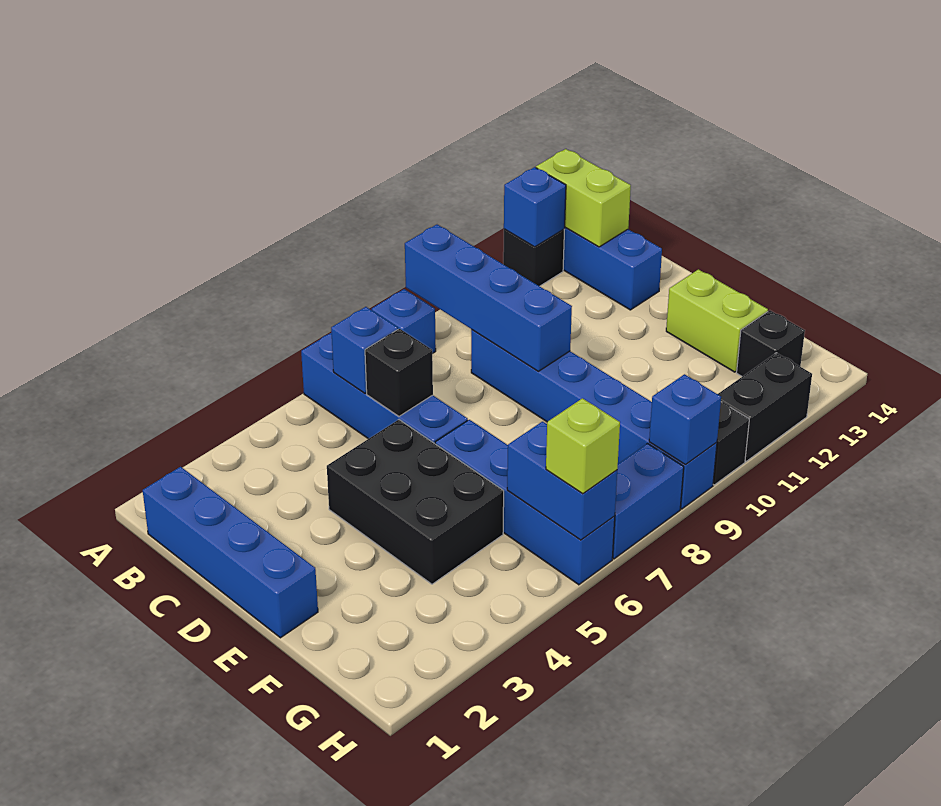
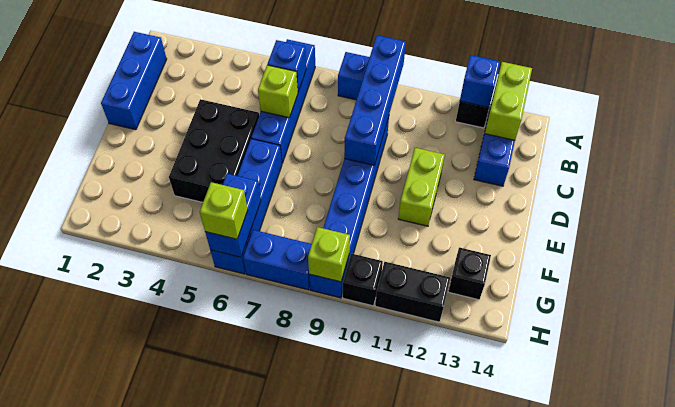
blue brick B1:E1 level 1 -> blue brick B1:D1 level 1
black brick C6 level 2 -> lime brick C6 level 2
lime brick E13:F13 level 1 -> lime brick D11:E11 level 1
blue brick H9 level 2 -> lime brick H9 level 2

